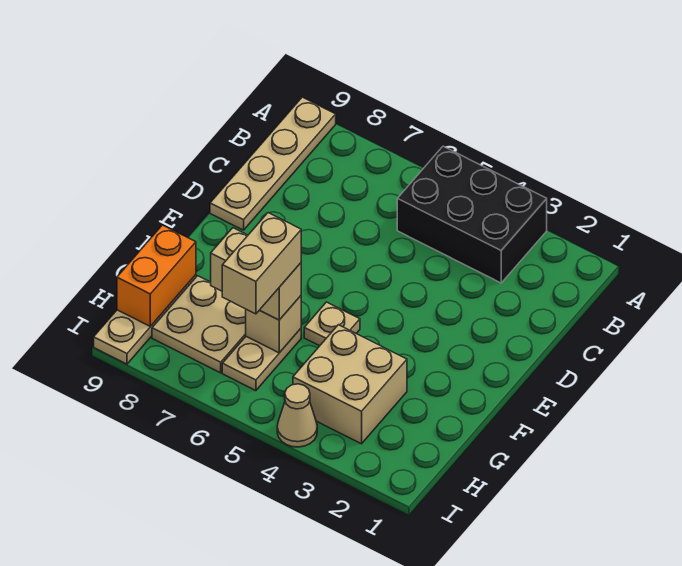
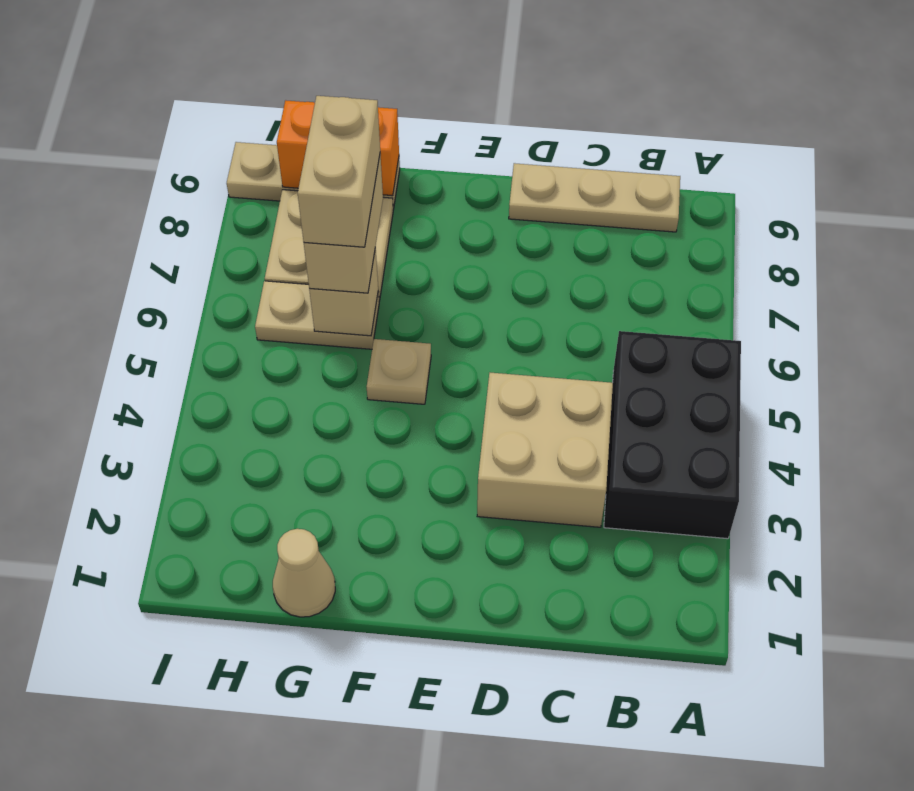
tan plate A9:D9 level 1 -> tan plate B9:D9 level 1
tan brick G3:H4 level 1 -> tan brick C3:D4 level 1
tan brick G6:H6 level 4 -> tan brick G6:G7 level 4
tan cone I4 level 1 -> tan cone G1 level 1

